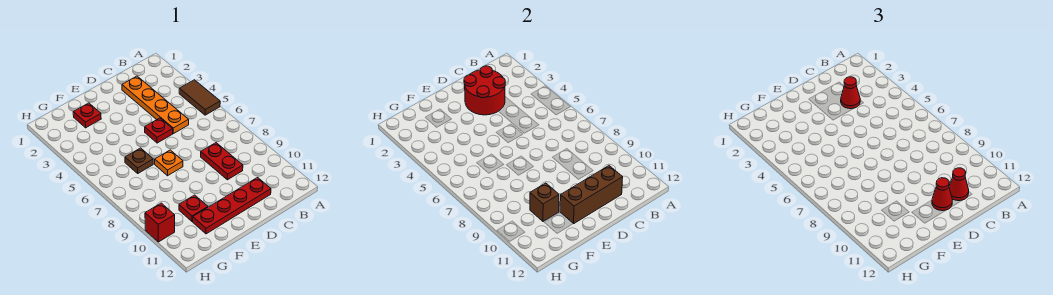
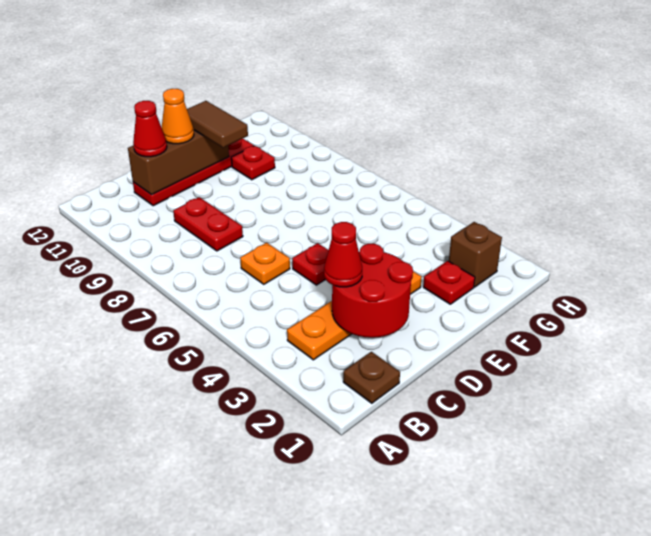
brown tile A4:A5 level 1 -> brown tile E10:E11 level 3
orange plate C2:C5 level 1 -> orange plate B3:E3 level 1
red cone D11 level 3 -> orange cone D11 level 3
orange plate E7 level 1 -> orange plate C6 level 1
brown plate F6 level 1 -> brown plate B1 level 1
brown brick F10 level 2 -> brown brick G2 level 1
red brick H10 level 1 -> none

